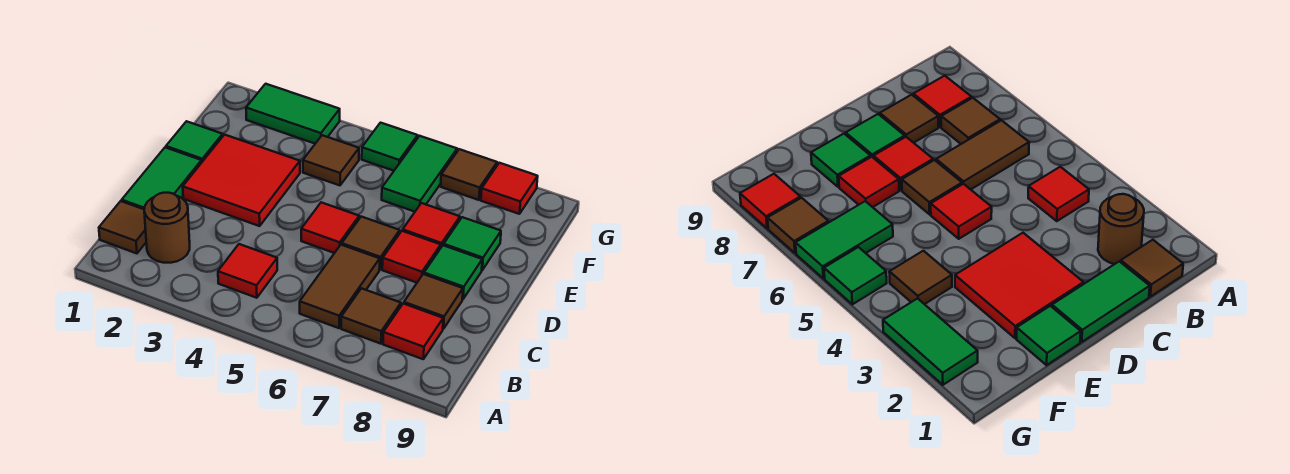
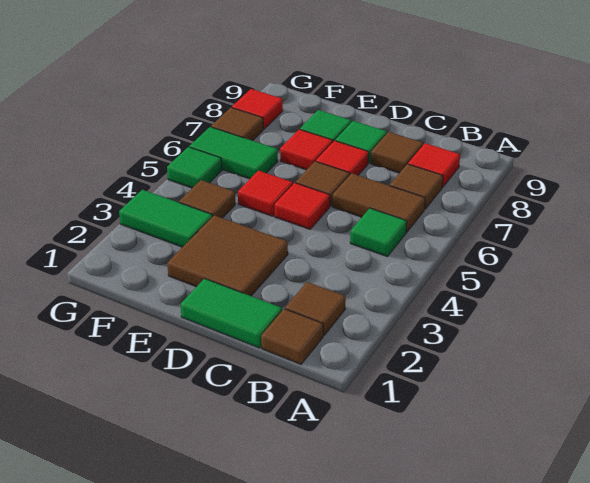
brown round brick B2 level 1 -> brown tile B2 level 1
red tile B4 level 1 -> red tile E5 level 1
red tile D2:E3 level 1 -> brown tile D2:E3 level 1
green tile E1 level 1 -> green tile B5 level 1
green tile G2:G3 level 1 -> green tile F3:G3 level 1

